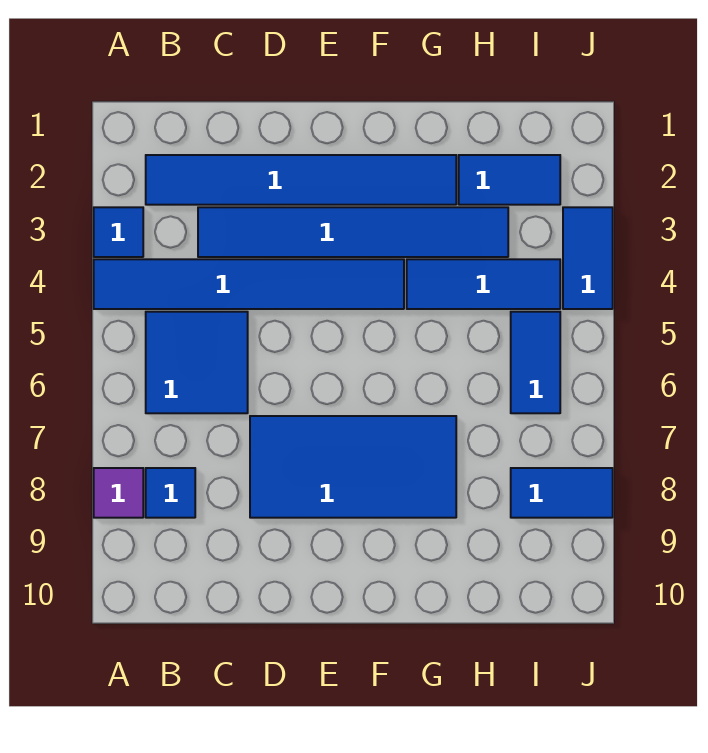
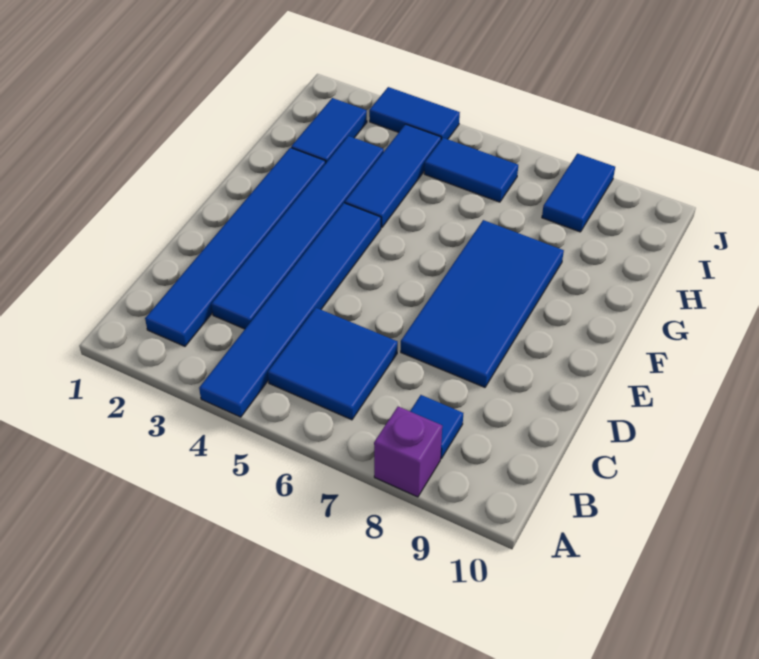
blue tile A3 level 1 -> none
purple tile A8 level 1 -> purple brick A8 level 1

